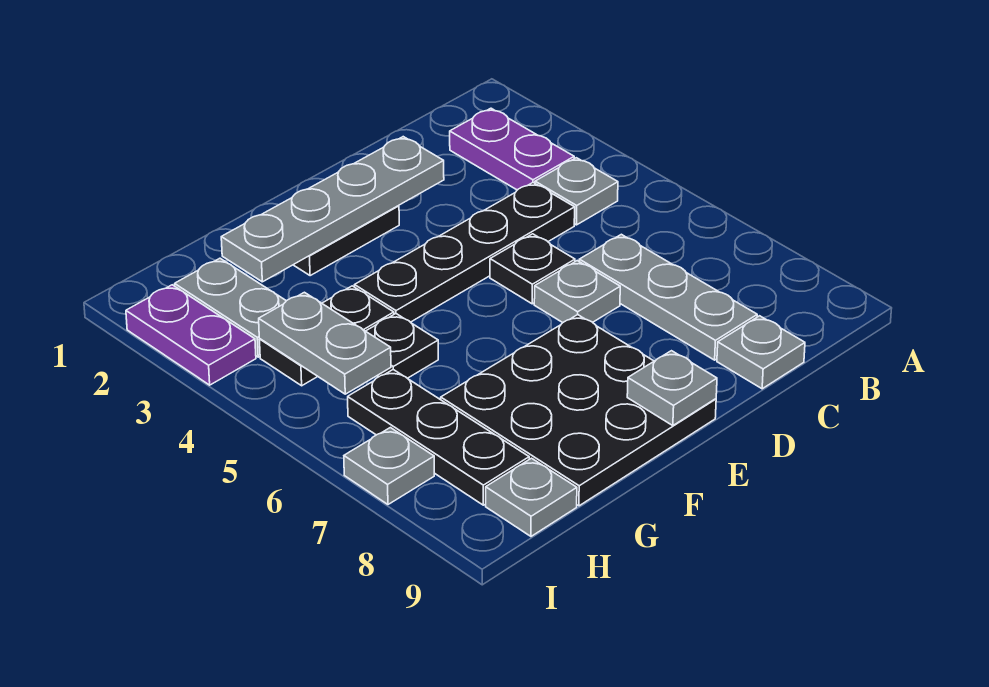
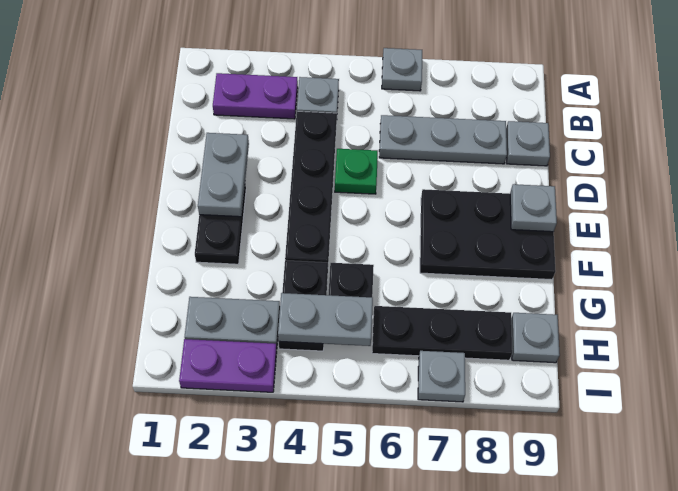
grey plate D2:G2 level 2 -> grey plate D2:E2 level 2
black plate D5 level 1 -> green plate D5 level 1
grey plate D6 level 1 -> grey plate A6 level 1
black plate E7:G9 level 1 -> black plate E7:F9 level 1

